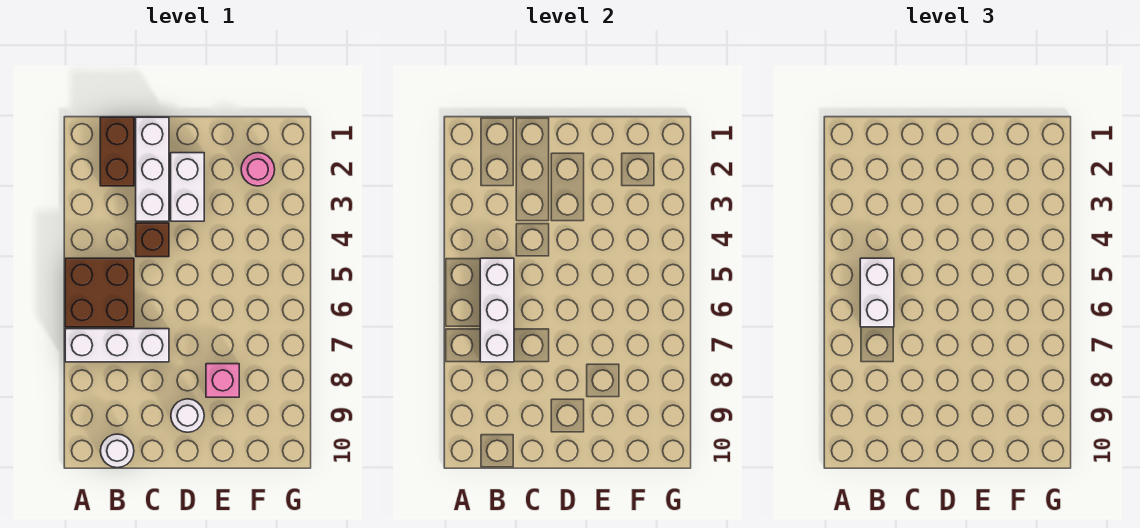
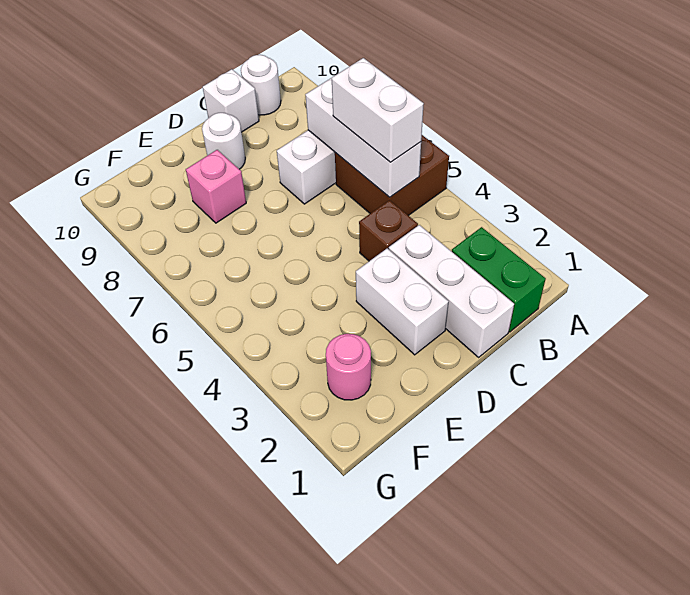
brown brick B1:B2 level 1 -> green brick B1:B2 level 1
none -> white brick C10 level 1

